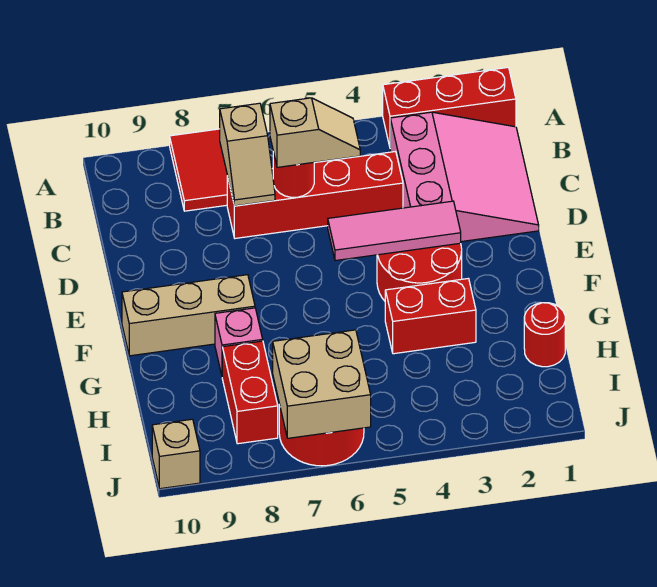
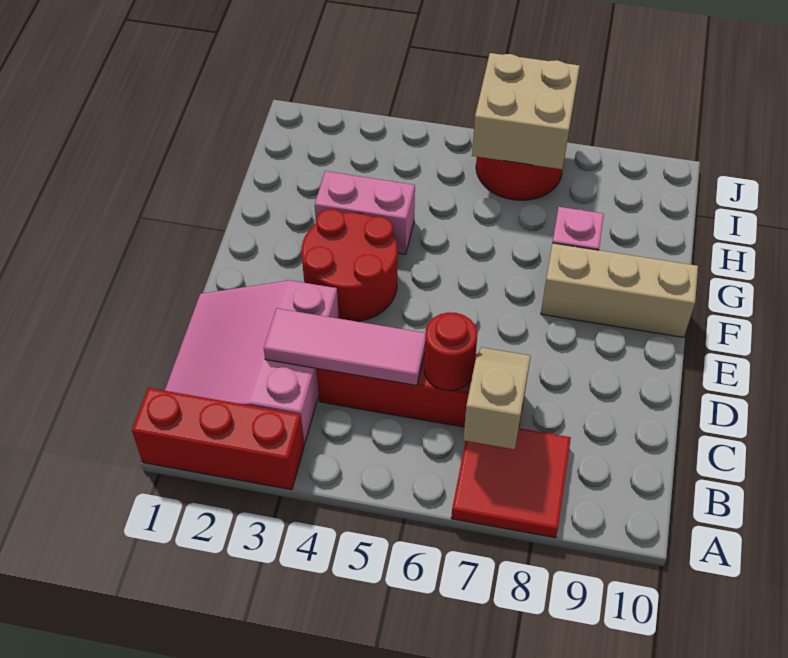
tan slope C5:C6 level 3 top 6 -> none
pink tile E3:E5 level 2 -> pink tile C3:C5 level 2
red brick G3:G4 level 1 -> pink brick G3:G4 level 1
red round brick H1 level 1 -> none
red brick H8:I8 level 1 -> none
tan brick J10 level 1 -> none

